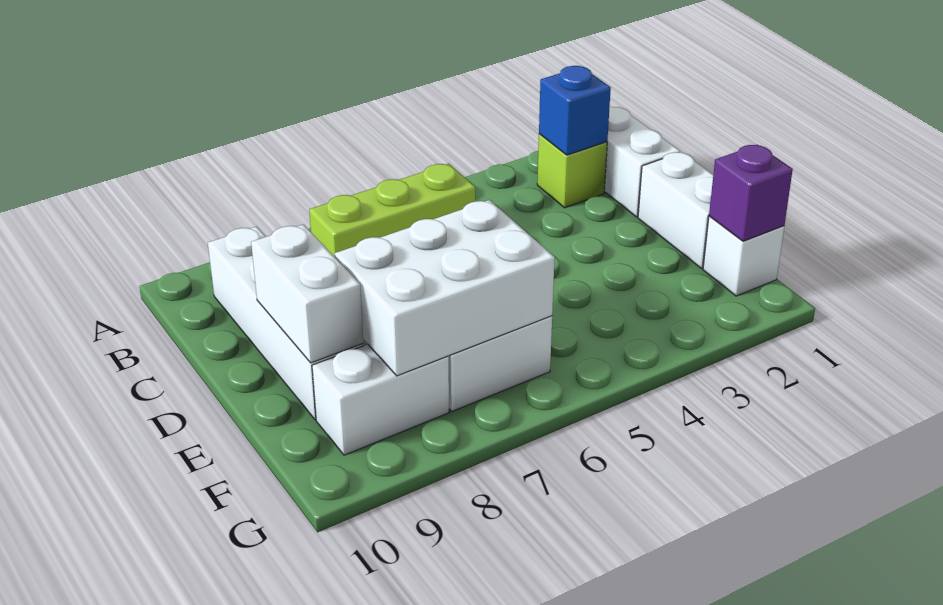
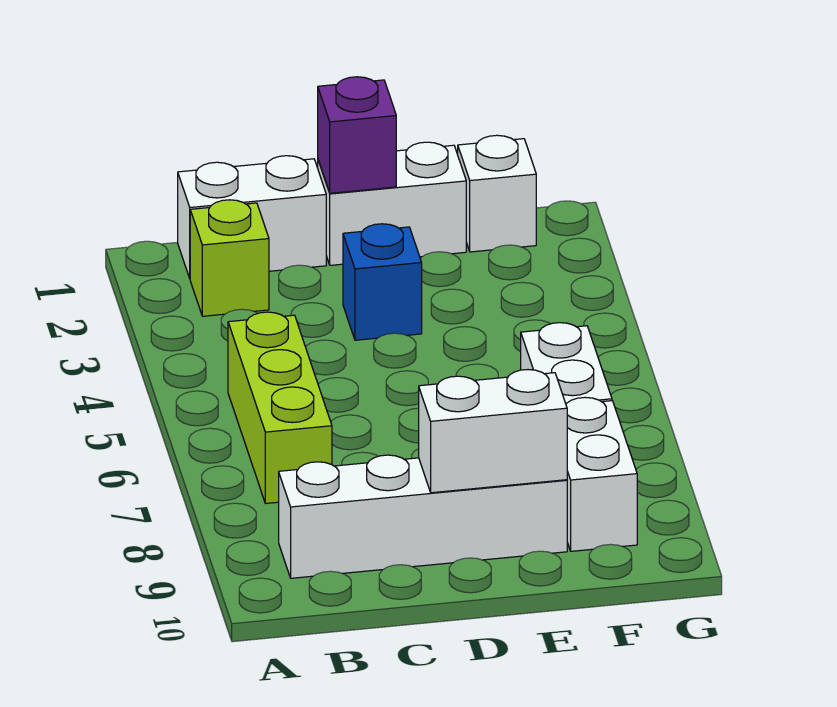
blue brick B2 level 2 -> blue brick D3 level 1
white brick E6:F8 level 2 -> none
purple brick F1 level 2 -> purple brick D1 level 2

